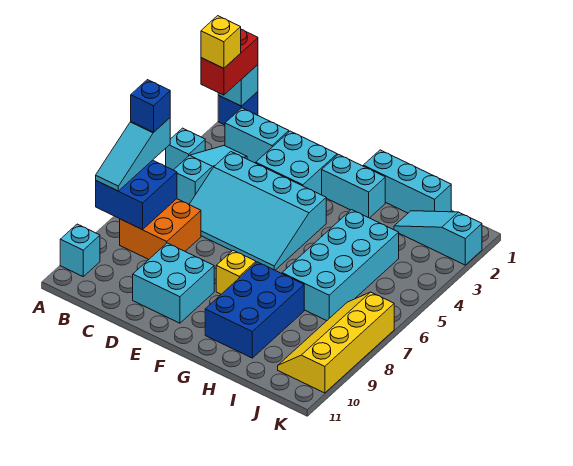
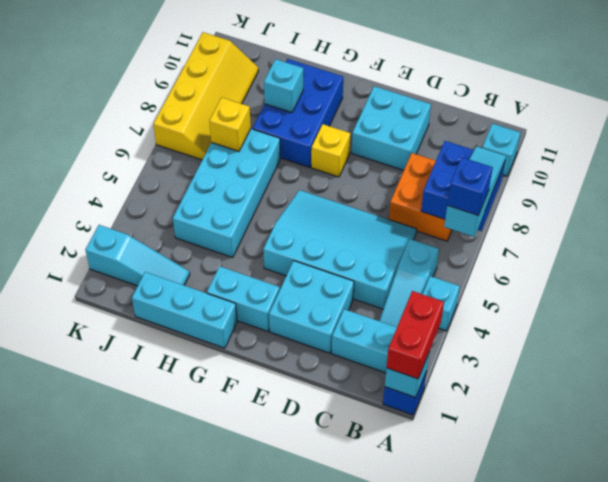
yellow brick A2 level 4 -> yellow brick I7 level 2
none -> cyan brick H9 level 2

